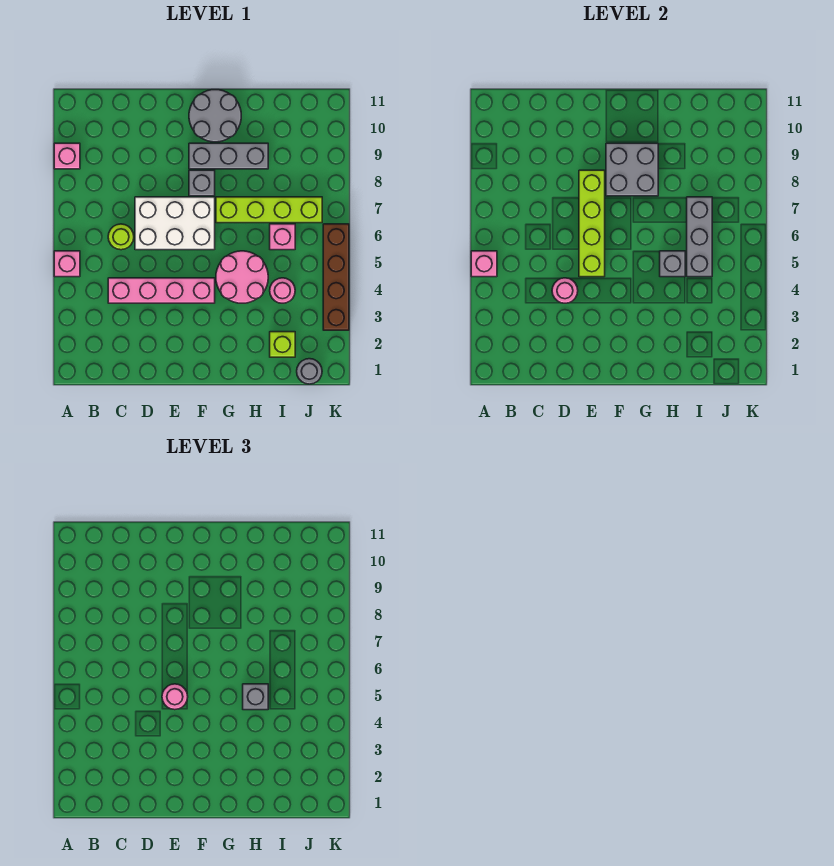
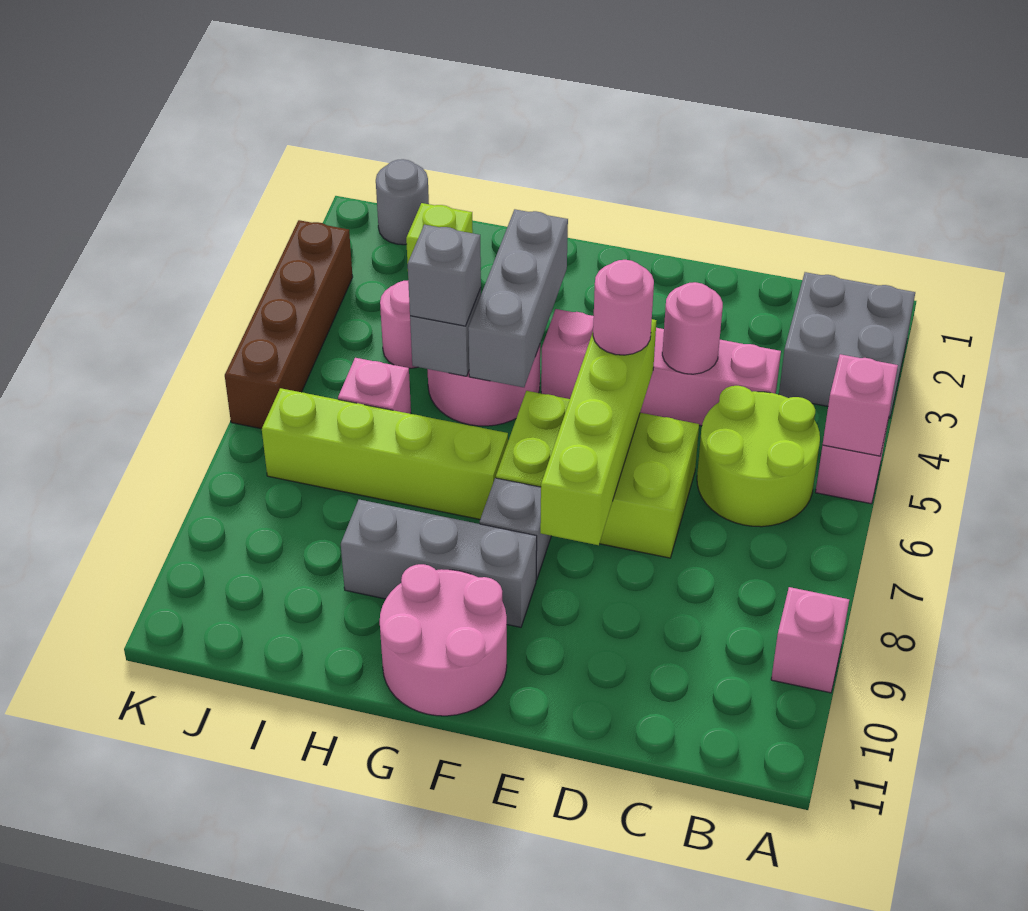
lime round brick C6 level 1 -> lime round brick B5:C6 level 1
white brick D6:F7 level 1 -> lime brick D6:F7 level 1
grey brick F8:G9 level 2 -> grey brick A2:B3 level 1
grey round brick F10:G11 level 1 -> pink round brick F10:G11 level 1
grey brick I5:I7 level 2 -> grey brick G3:G5 level 2

